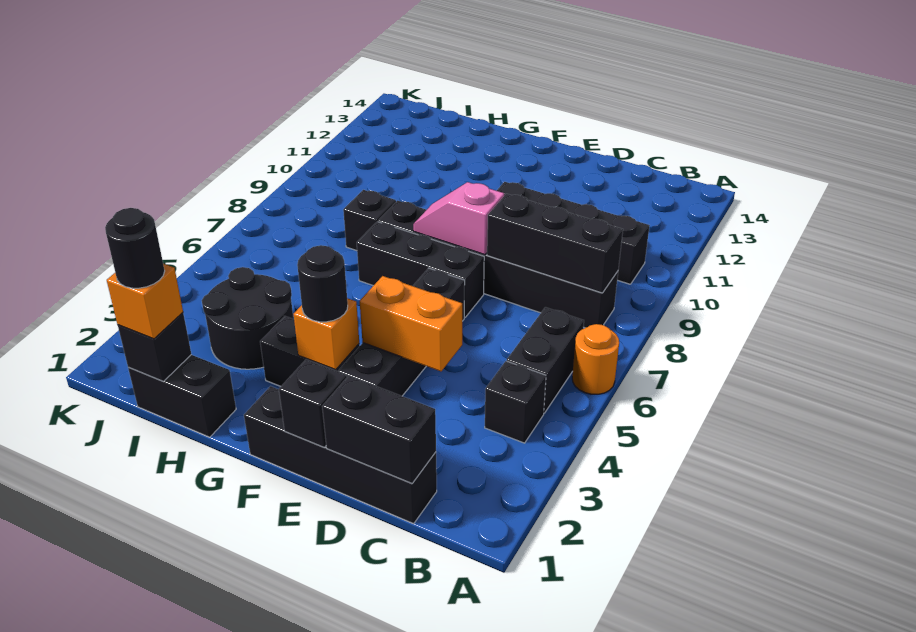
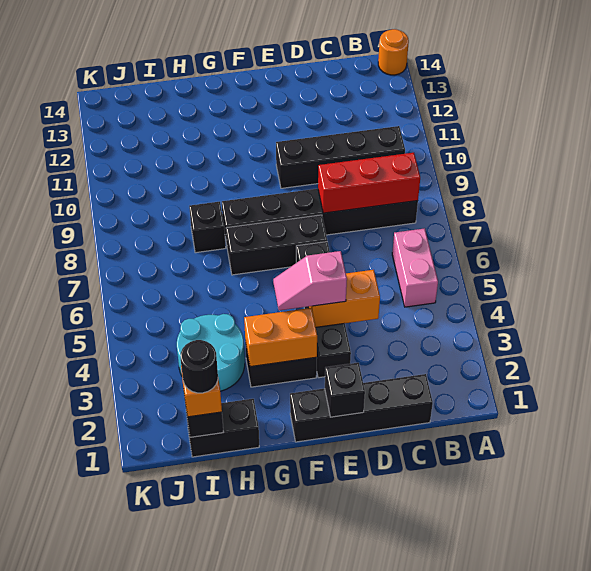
orange round brick A6 level 1 -> orange round brick A14 level 1
black brick B4 level 1 -> none
black brick B5:B6 level 1 -> pink brick B5:B6 level 1
black brick B8:D8 level 2 -> red brick B8:D8 level 2
black brick C1:D1 level 2 -> none
pink slope E8:F8 level 2 top E -> pink slope E4:F4 level 3 top E
orange brick F3 level 2 -> orange brick F3:G3 level 2
black round brick F3 level 3 -> none
black round brick H3:I4 level 1 -> cyan round brick H3:I4 level 1

